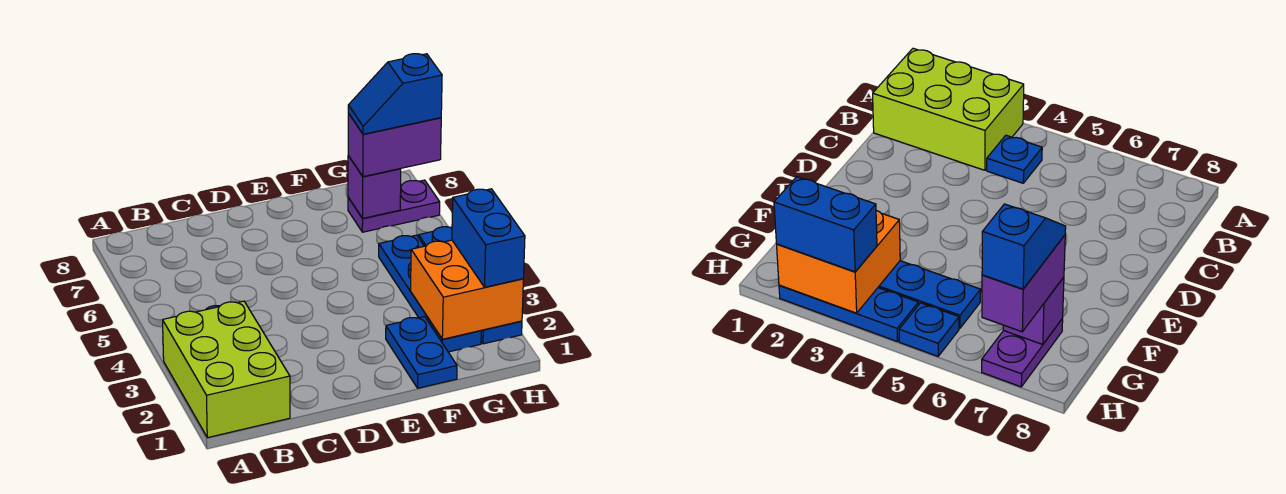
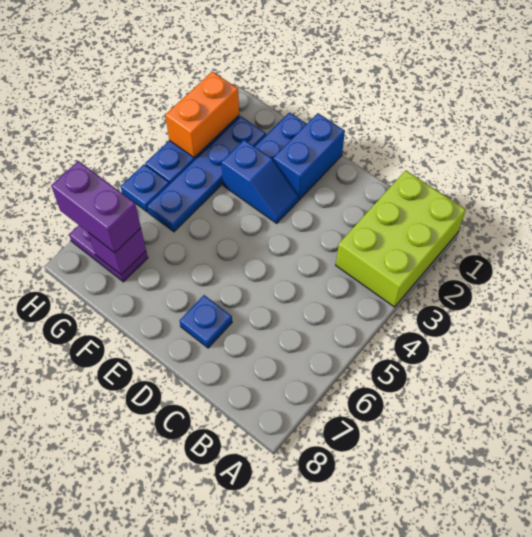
blue plate B4 level 1 -> blue plate D7 level 1
orange brick G2:H3 level 2 -> orange brick H2:H3 level 2
blue slope G7:H7 level 4 top H -> blue slope E3:F3 level 1 top F
blue brick H2:H3 level 3 -> blue brick E1:E2 level 1

